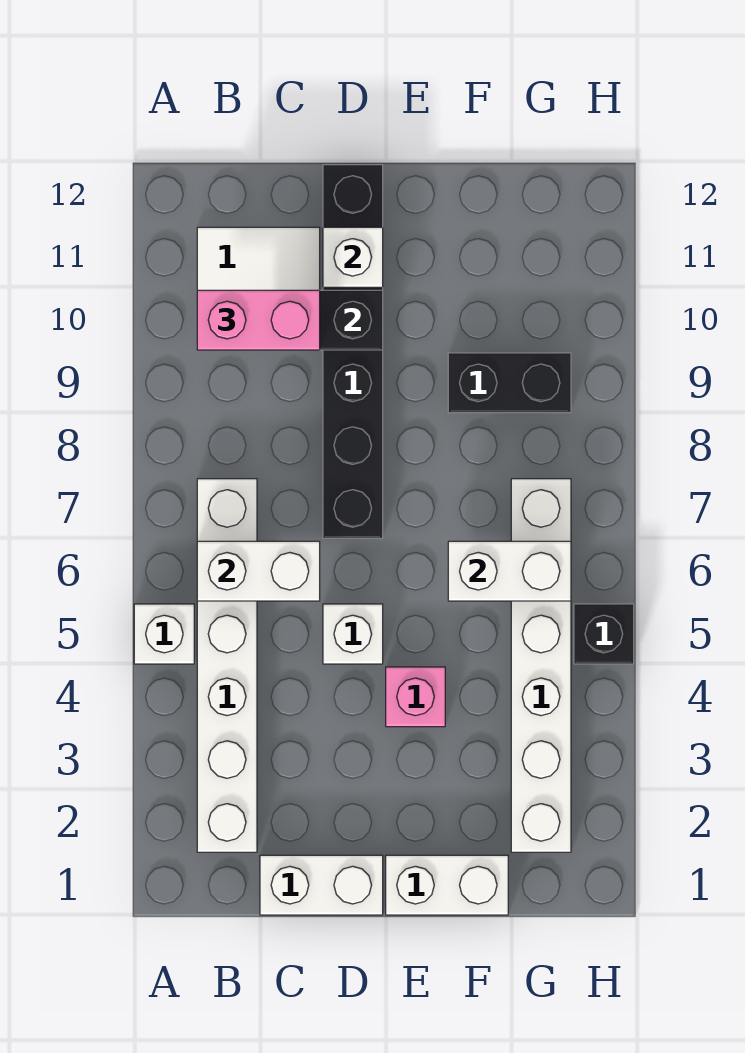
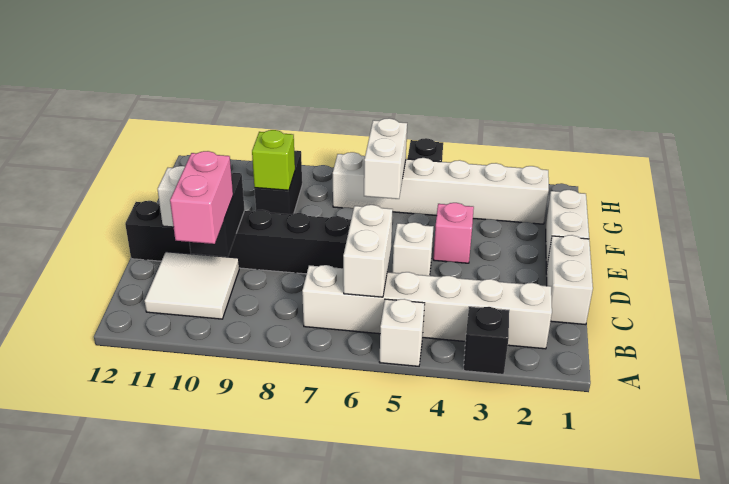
none -> black brick A3 level 1
none -> lime brick F9 level 2

